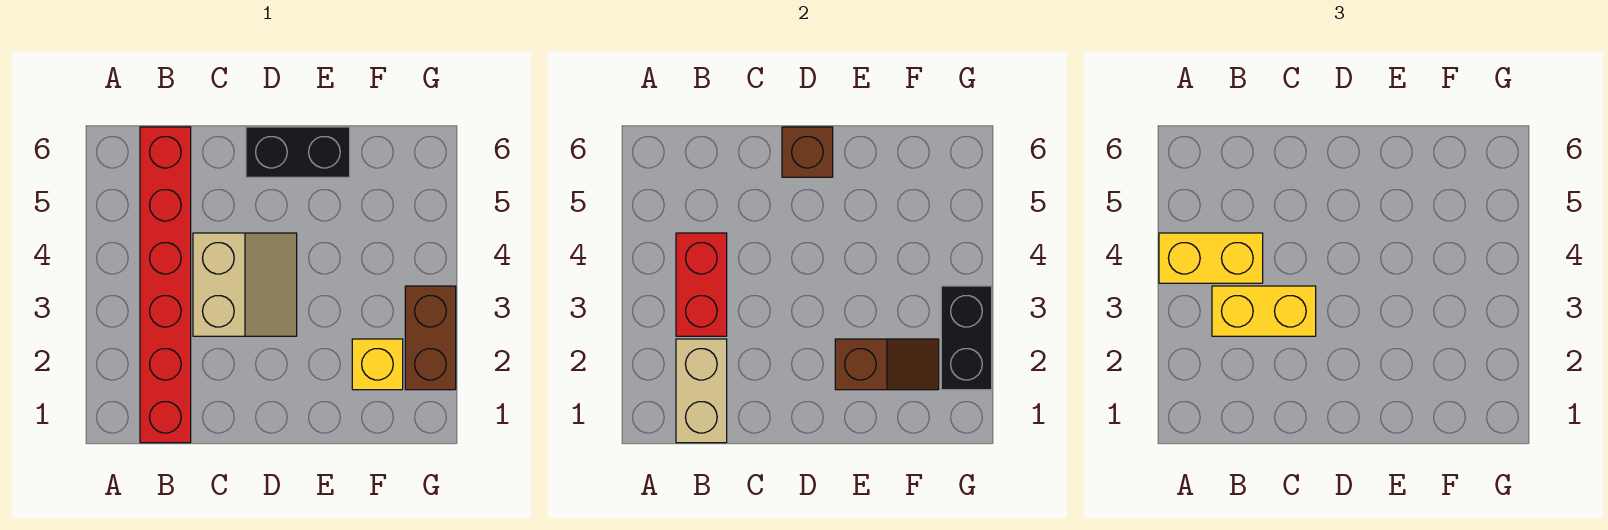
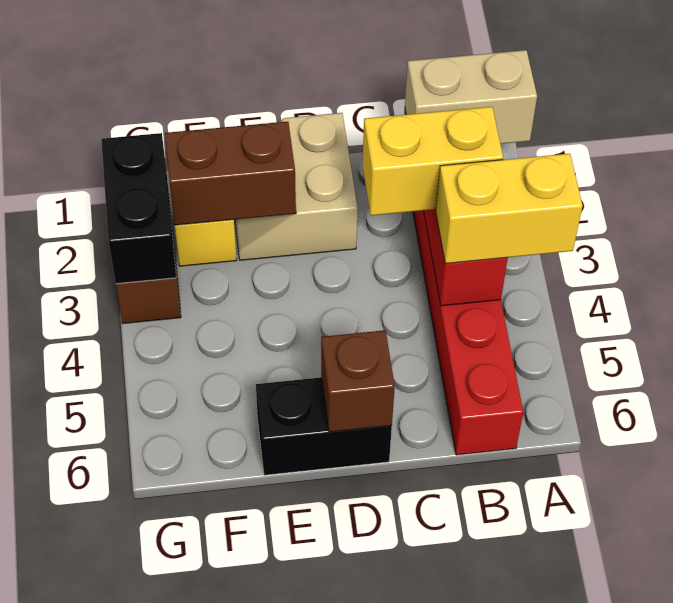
tan brick B1:B2 level 2 -> tan brick A1:B1 level 2
tan slope C3:D4 level 1 top C -> tan slope D1:E2 level 1 top D
brown slope E2:F2 level 2 top E -> brown brick E2:F2 level 2

